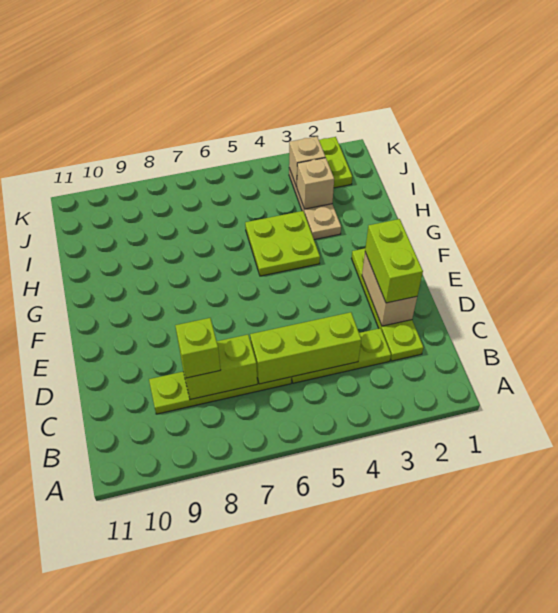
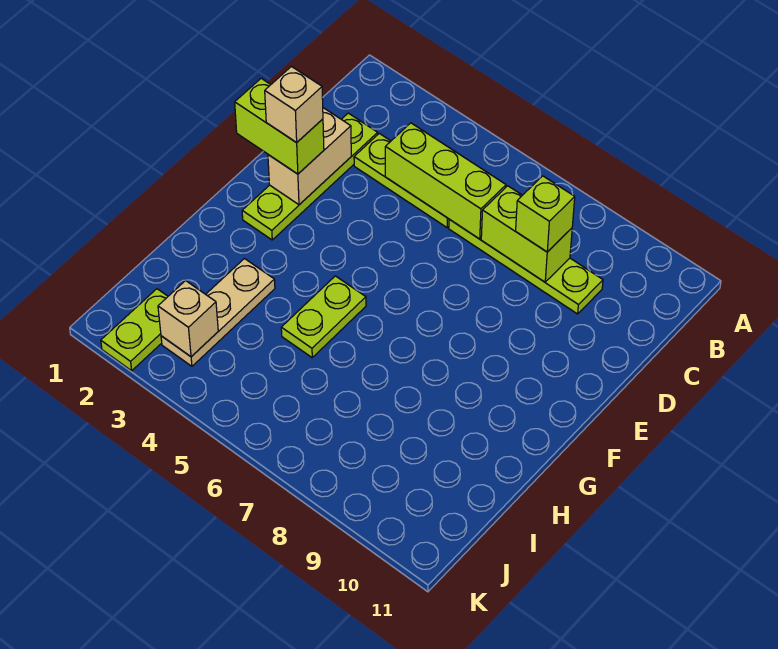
lime brick D2:E2 level 3 -> lime brick E1:E2 level 3
lime plate G4:H5 level 1 -> lime plate G5:H5 level 1
tan brick I3 level 2 -> tan brick E2 level 4

